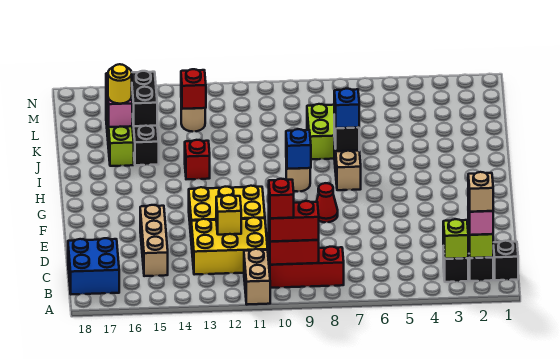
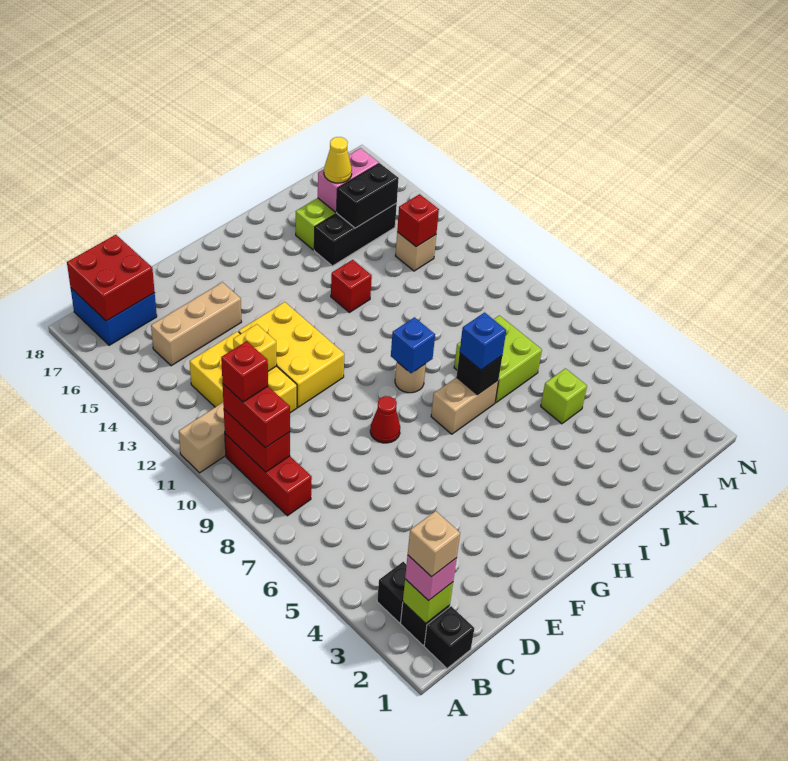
lime brick B3 level 2 -> lime brick K5 level 1
none -> red brick B17:C18 level 2
yellow round brick K16 level 3 -> yellow cone K16 level 3
tan round brick L13 level 1 -> tan brick L13 level 1

